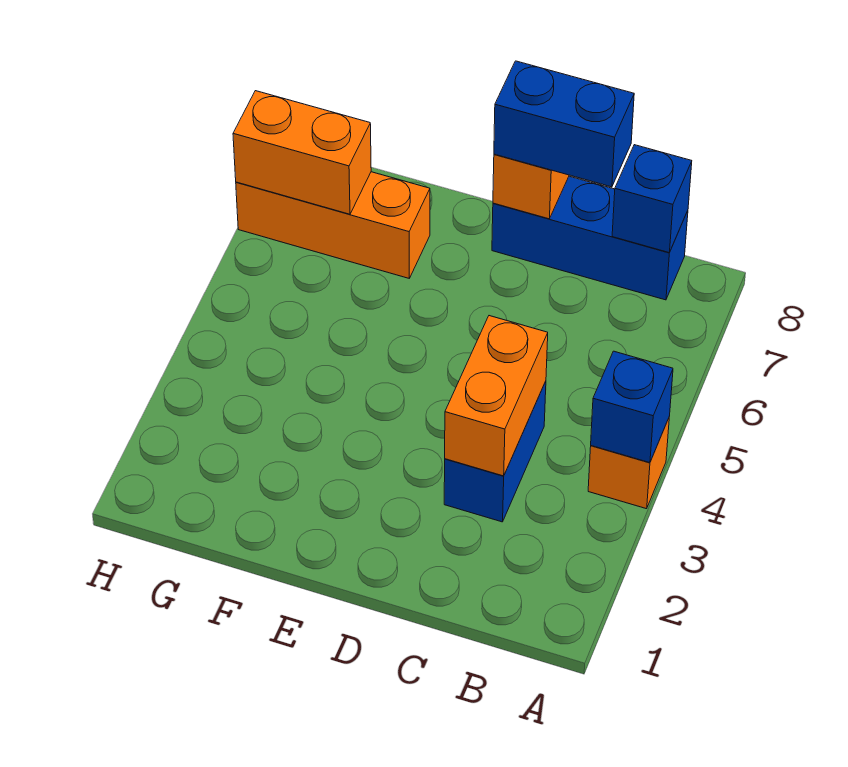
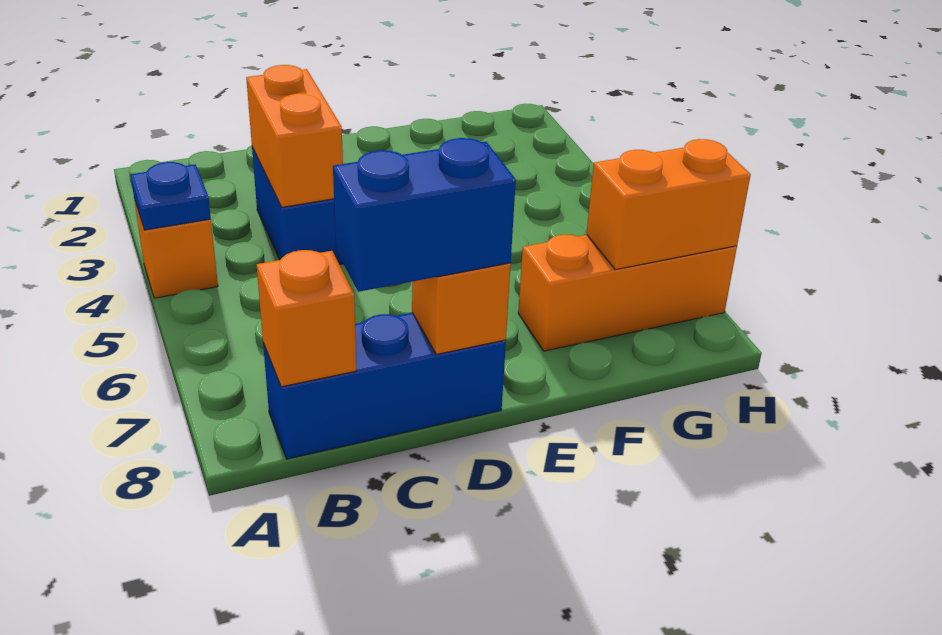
blue brick A4 level 2 -> blue plate A4 level 2
blue brick B8 level 2 -> orange brick B8 level 2

